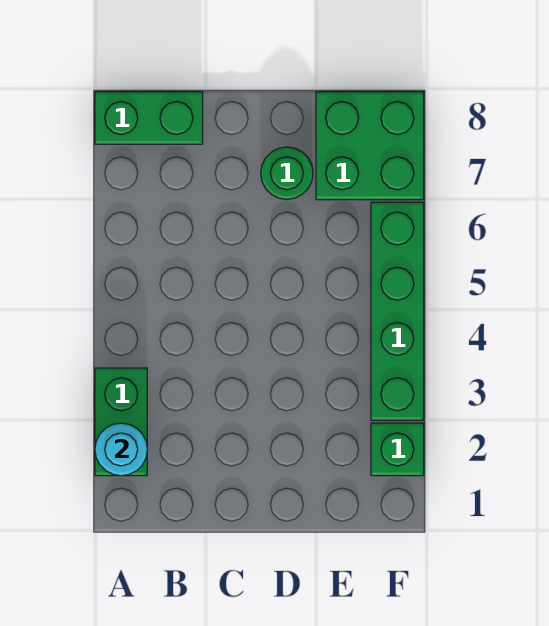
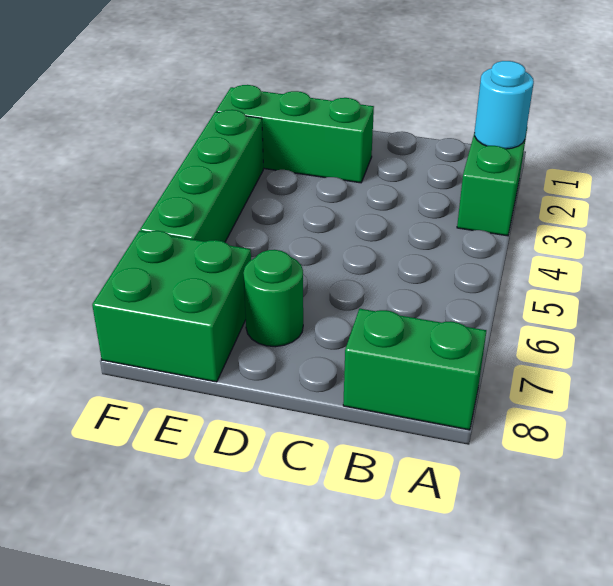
green brick F2 level 1 -> green brick D2:F2 level 1

